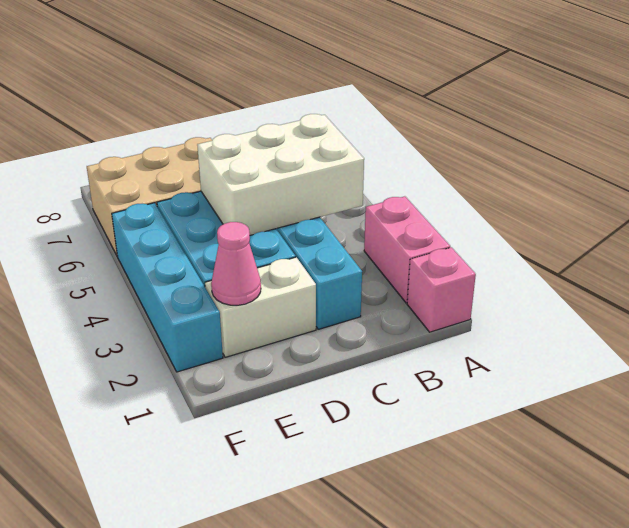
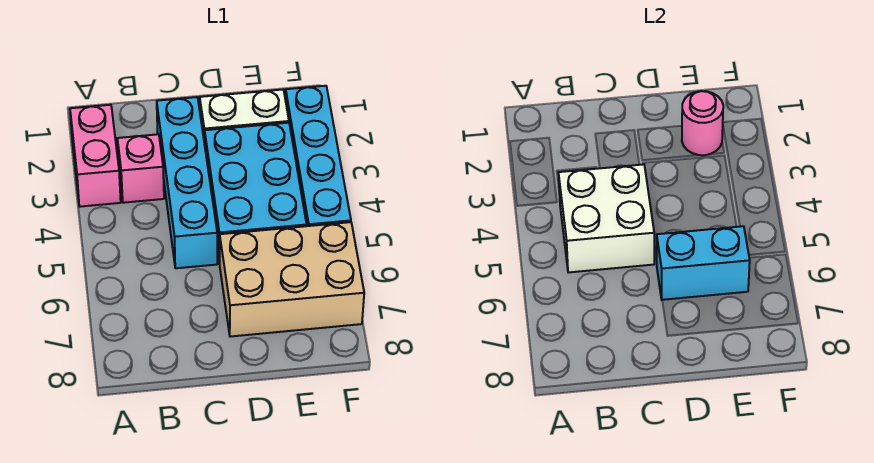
pink brick A1 level 1 -> pink brick B3 level 1
white brick B4:D5 level 2 -> white brick B4:C5 level 2
none -> cyan brick D6:E6 level 2
pink cone E2 level 2 -> pink round brick E2 level 2

